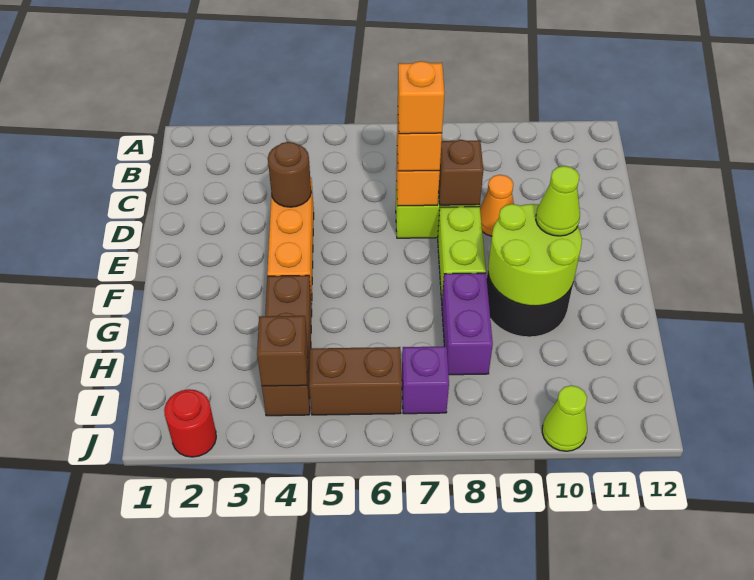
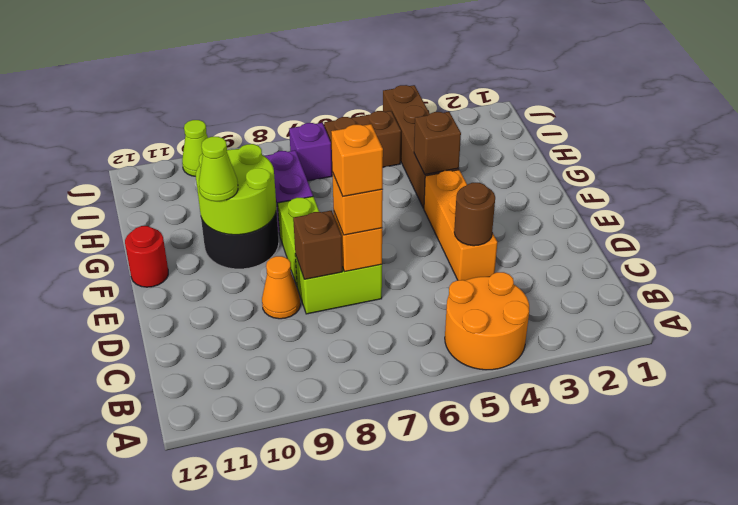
none -> orange round brick A4:B5 level 1
brown brick G4:I4 level 1 -> brown brick G4:J4 level 1
brown brick I4 level 2 -> brown brick G4 level 2
red round brick J2 level 1 -> red round brick F12 level 1

